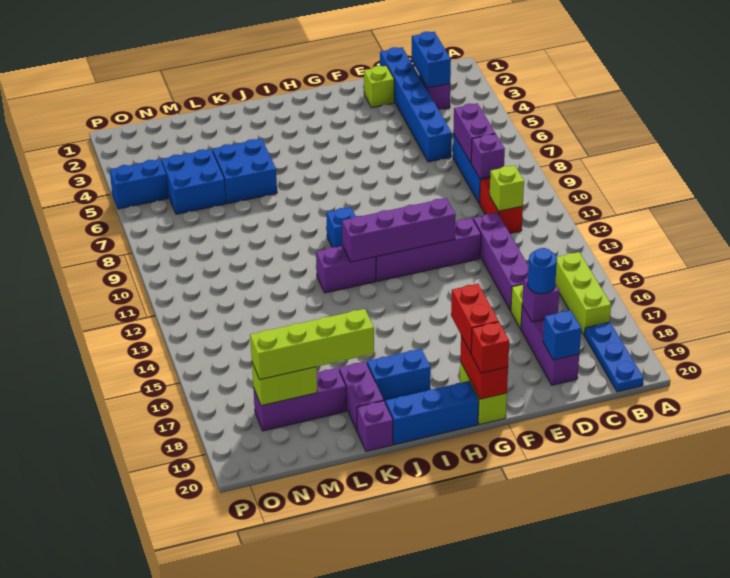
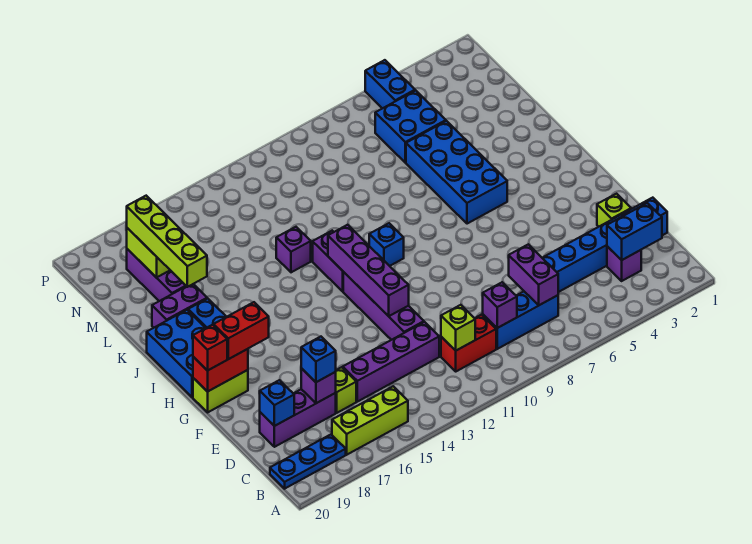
purple brick C7:C8 level 2 -> purple brick C7:D7 level 2
blue round brick D17 level 3 -> blue brick D17 level 3
blue brick H20:J20 level 1 -> blue brick H19:J20 level 1
blue brick K5:L6 level 1 -> blue brick I5:L6 level 1
purple brick K20 level 1 -> purple brick K13 level 1

